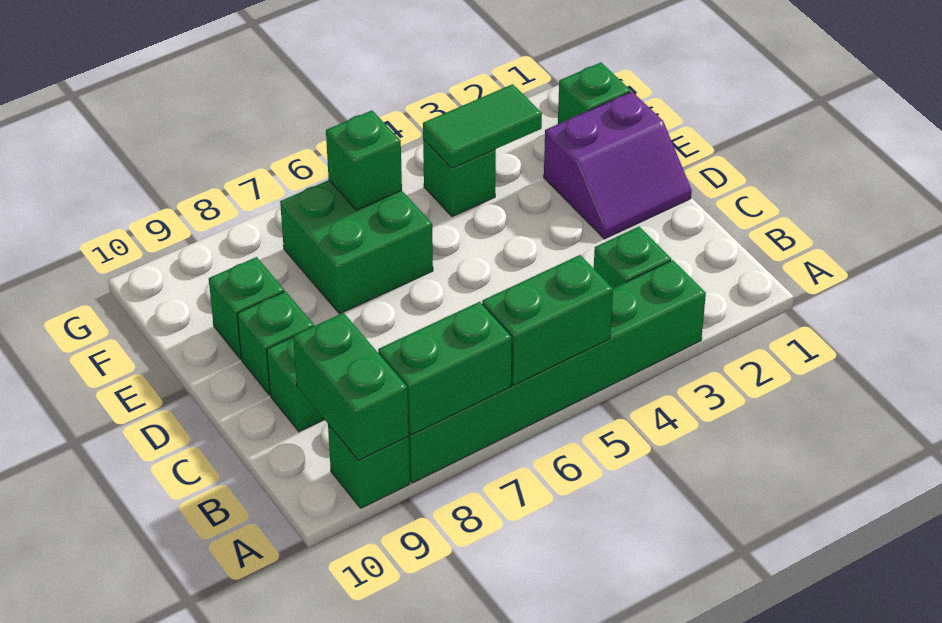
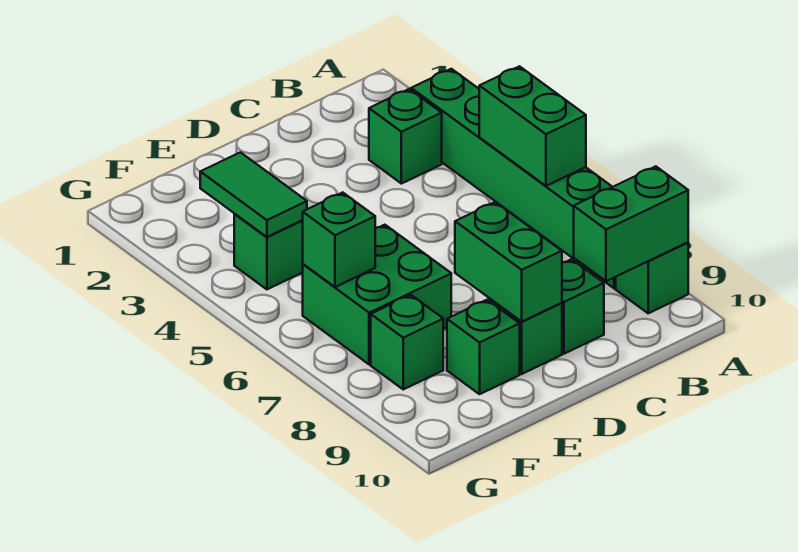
green brick A7:A8 level 2 -> green brick D8:D9 level 2
purple slope D1:E2 level 1 top E -> none
green brick F1 level 1 -> green brick F8 level 1

